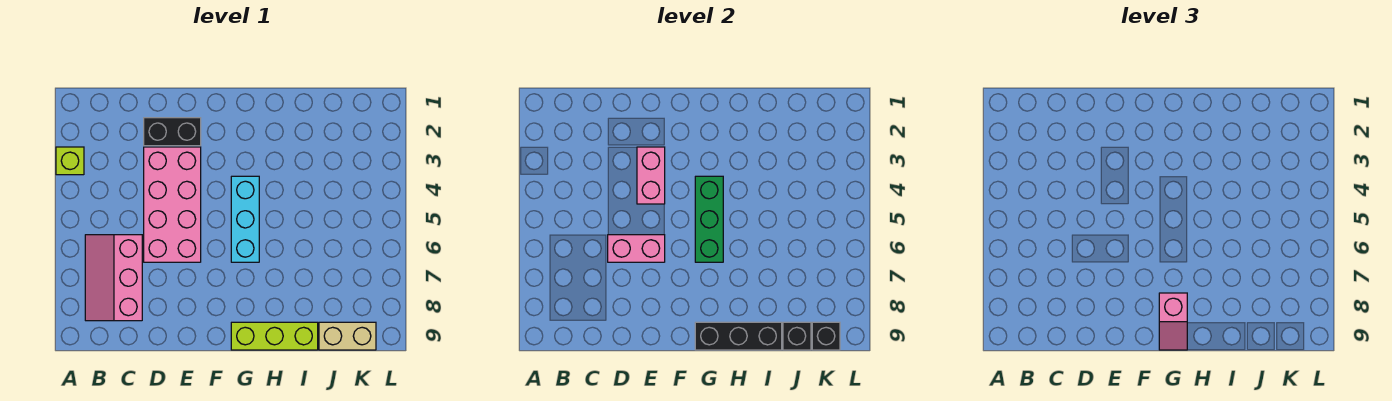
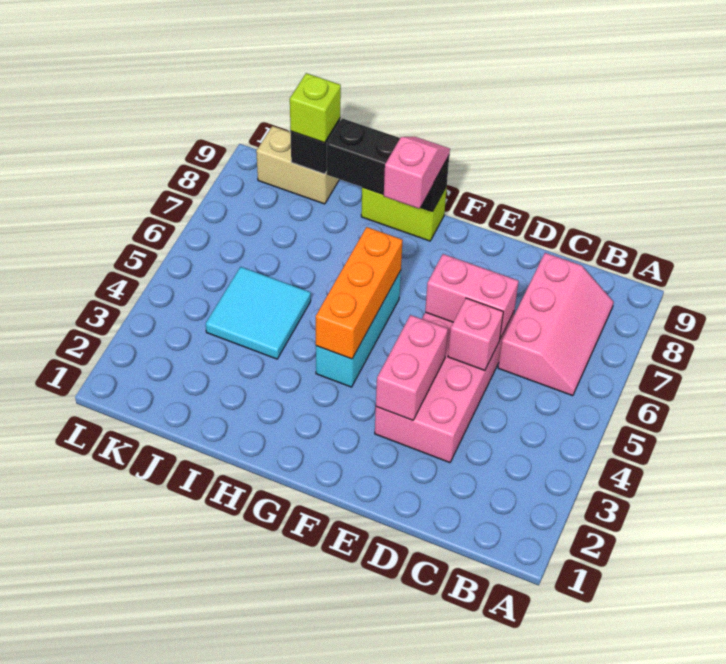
lime brick A3 level 1 -> lime brick J9 level 3
black brick D2:E2 level 1 -> none
none -> pink brick D5 level 2
green brick G4:G6 level 2 -> orange brick G4:G6 level 2
lime brick G9:I9 level 1 -> lime brick G9:H9 level 1
none -> cyan tile I4:J5 level 1
black brick K9 level 2 -> none

